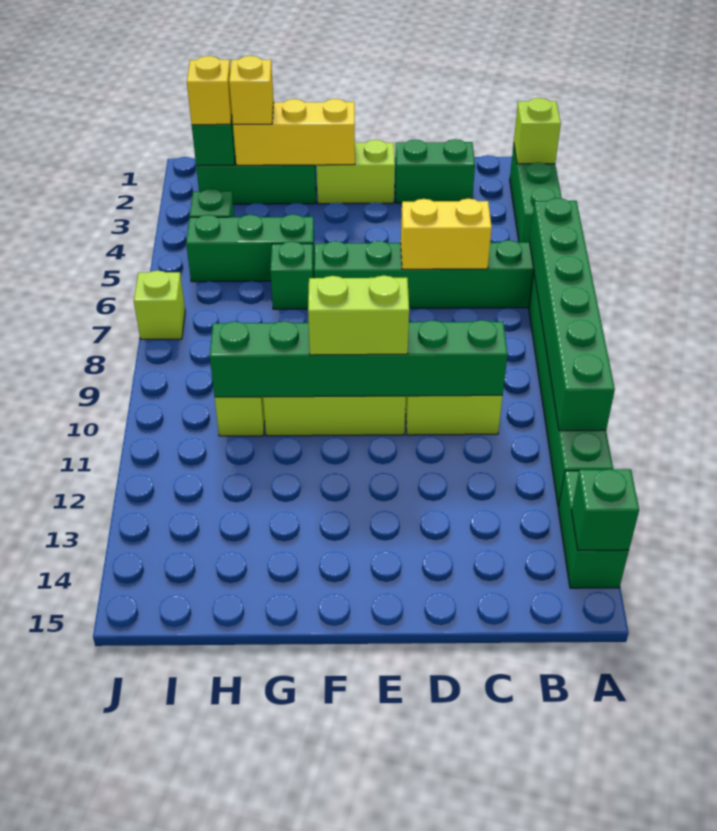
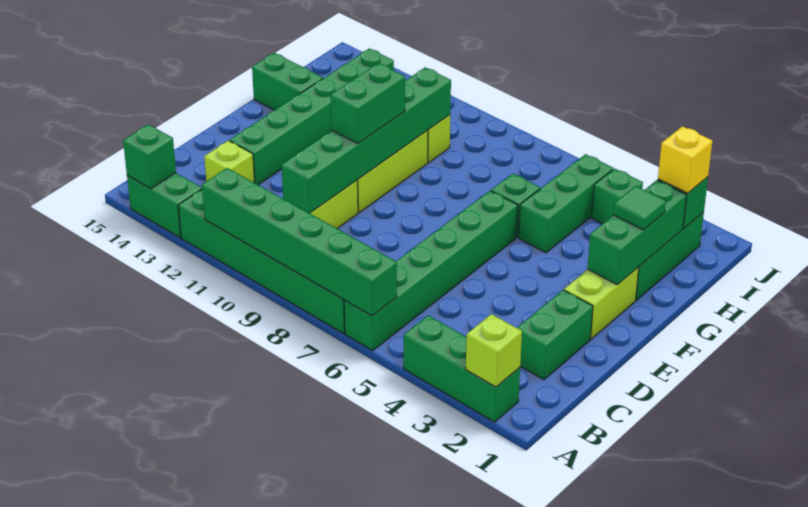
yellow brick C6:D6 level 2 -> none
none -> green brick D13:I13 level 1
lime brick E10:F10 level 3 -> green brick E10:F10 level 3
yellow brick F2:H2 level 2 -> green brick F2:H2 level 2
none -> green tile G2 level 3
none -> green brick G14:G15 level 1
yellow brick H2 level 3 -> none
lime brick J7 level 1 -> lime brick C13 level 1

